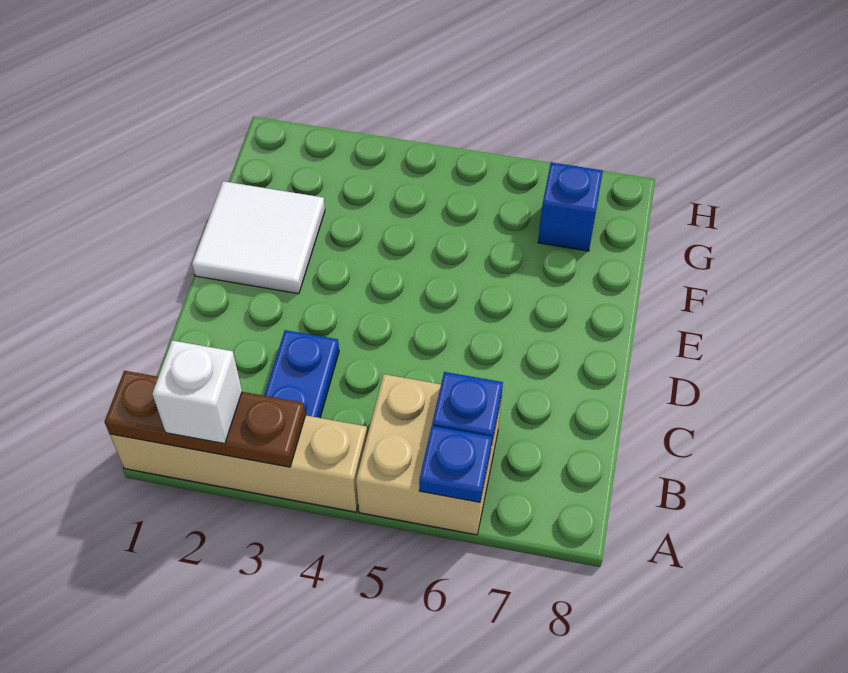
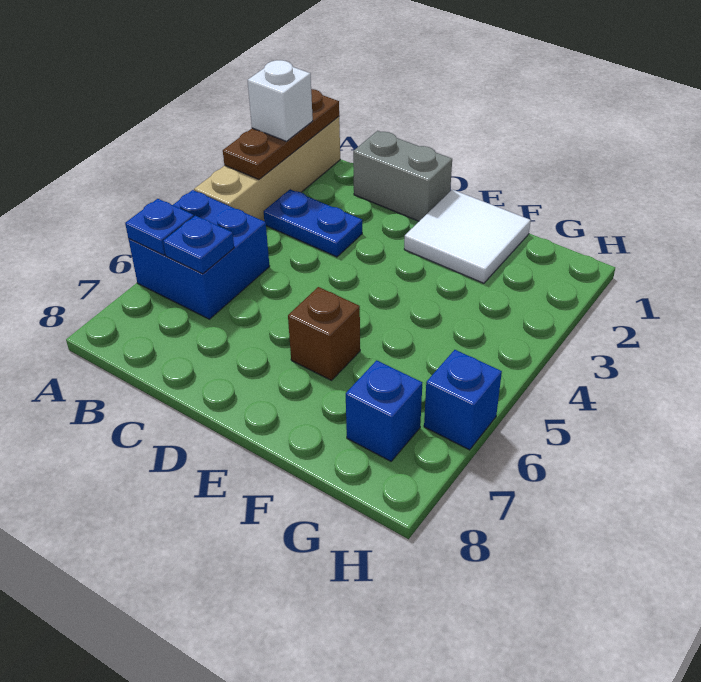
tan brick A5:B6 level 1 -> blue brick A5:B6 level 1
none -> grey brick C1:D1 level 1
none -> brown brick E6 level 1
none -> blue brick H6 level 1

